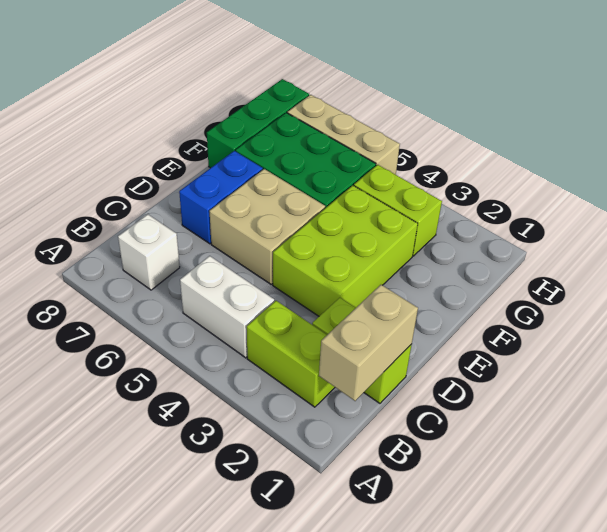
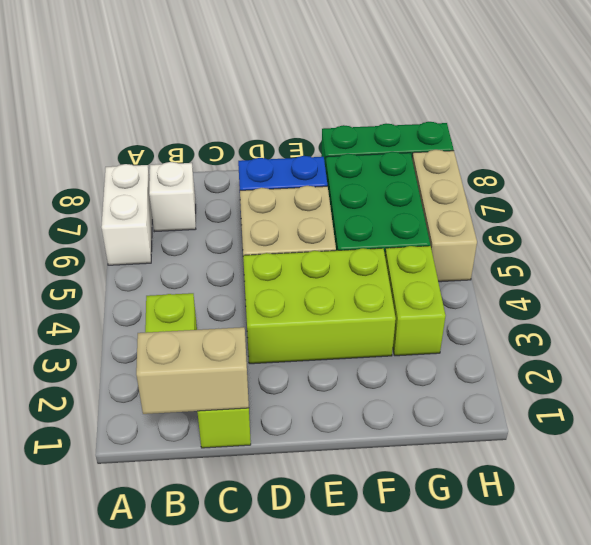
white brick B4:B5 level 1 -> white brick A6:A7 level 1

